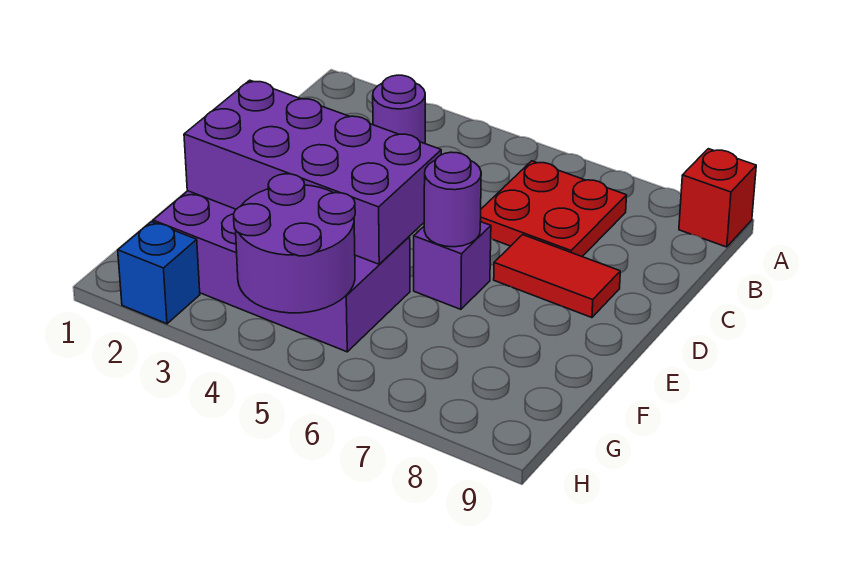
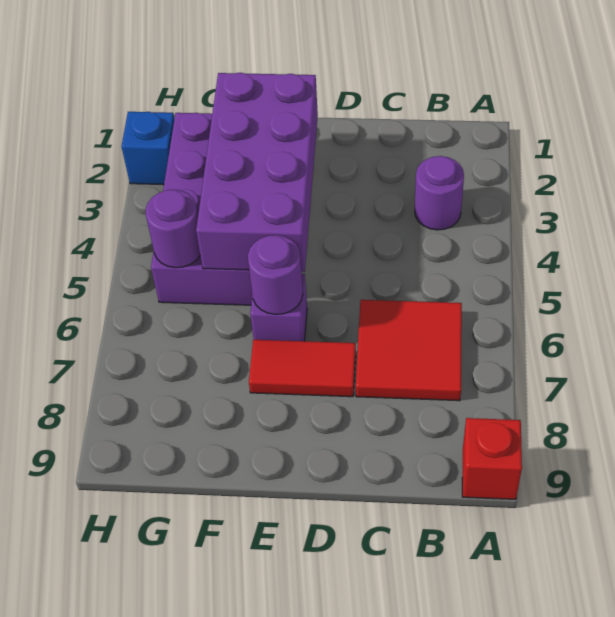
red plate B6:C7 level 1 -> red tile B6:C7 level 1
red tile D7:D8 level 1 -> red tile D7:E7 level 1
purple round brick G4:H5 level 2 -> purple round brick G5 level 2

